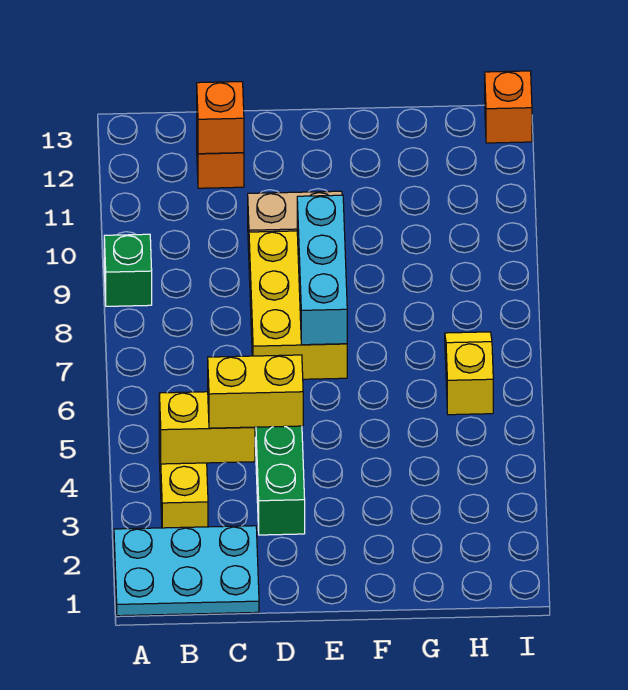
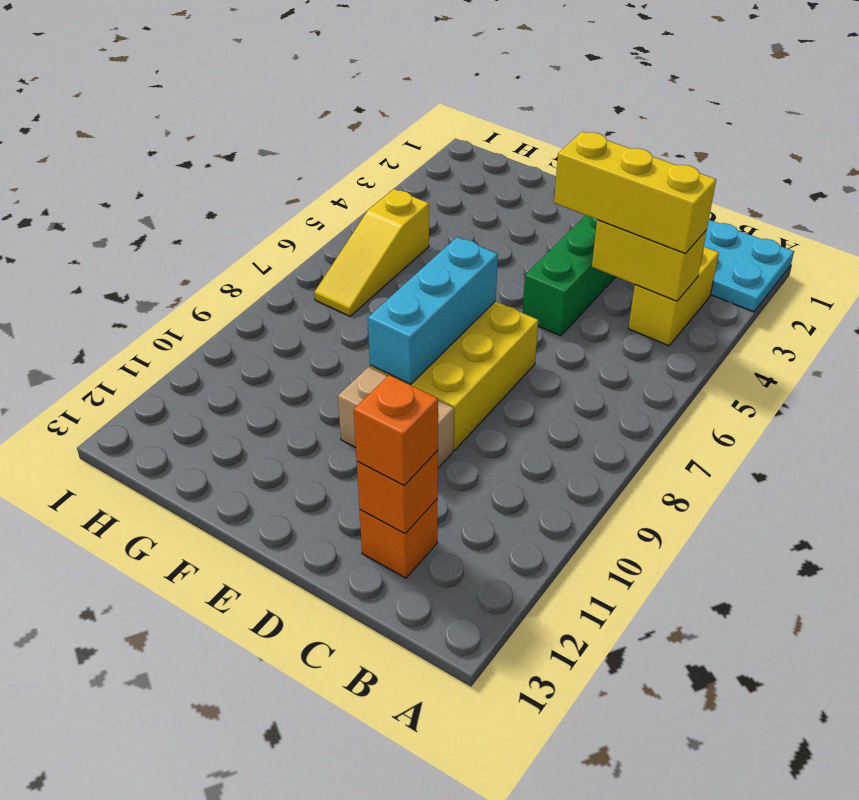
green brick A9 level 1 -> none
yellow brick C4:D4 level 3 -> yellow brick B4:D4 level 3
yellow slope H6:H7 level 1 top 6 -> yellow slope H5:H7 level 1 top 5
orange brick I13 level 1 -> orange brick C12 level 3

